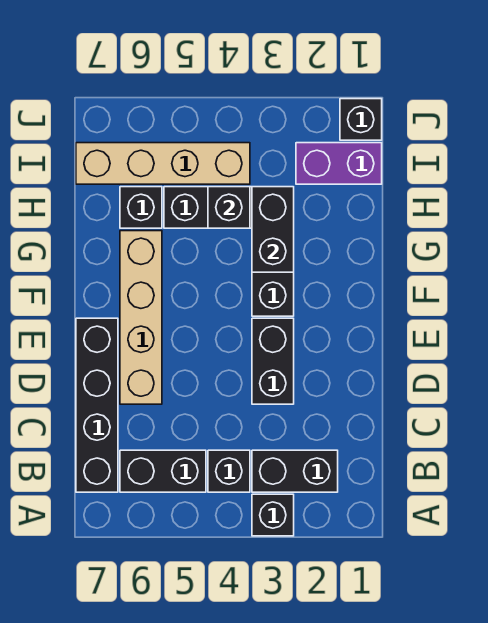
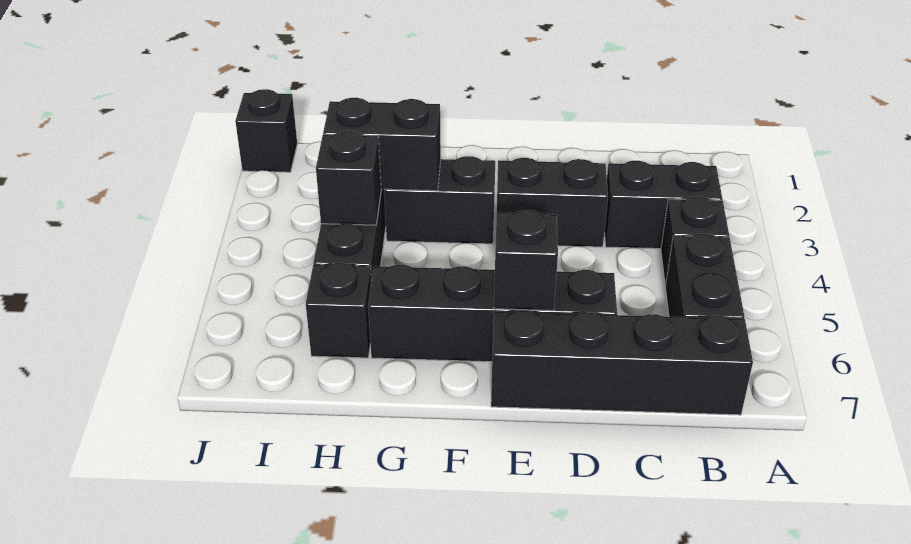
black brick A3 level 1 -> black brick E6 level 2
black brick B2:B3 level 1 -> black brick B3:C3 level 1
tan brick D6:G6 level 1 -> black brick D6:G6 level 1
purple brick I1:I2 level 1 -> none
tan brick I4:I7 level 1 -> none

